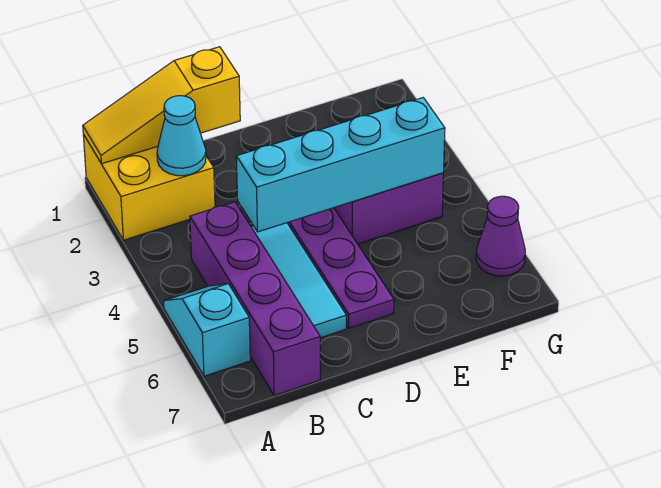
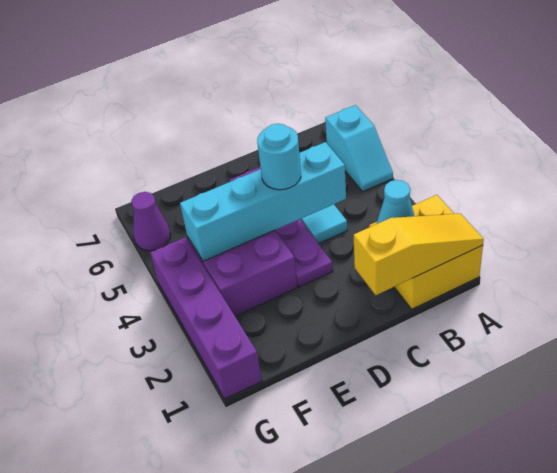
purple brick B4:B7 level 1 -> purple brick G1:G4 level 1
none -> cyan round brick D4 level 3

